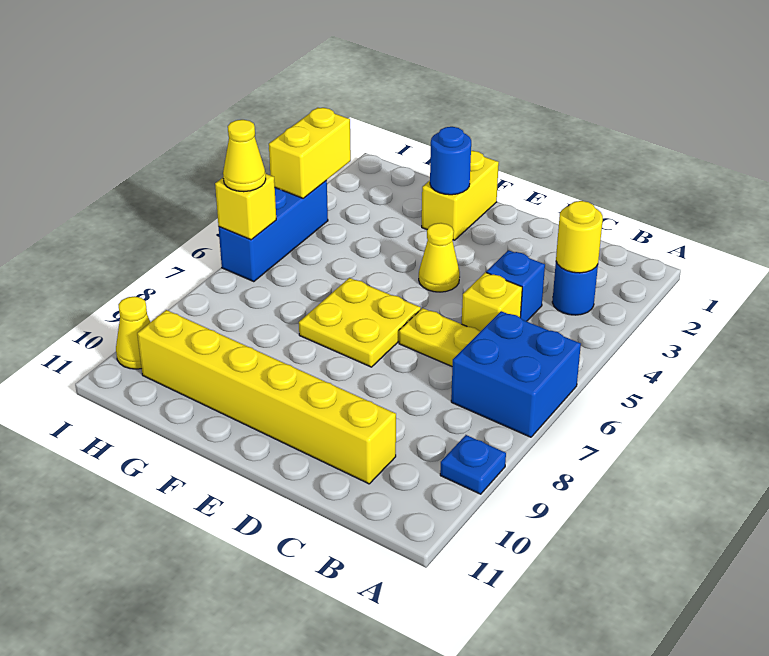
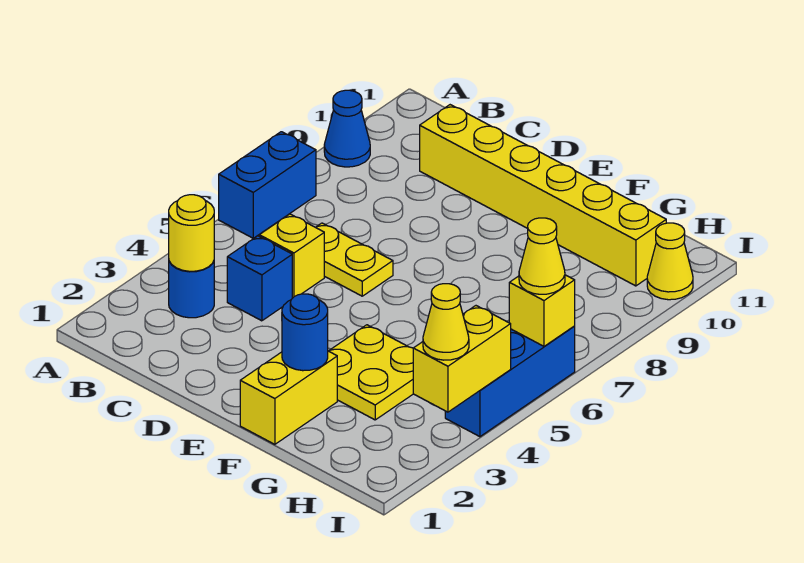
blue brick A6:B7 level 1 -> blue brick A6:A7 level 1
blue plate A9 level 1 -> blue cone A9 level 1
yellow cone E4 level 1 -> yellow cone I3 level 3
yellow plate E6:F7 level 1 -> yellow plate F3:G4 level 1

